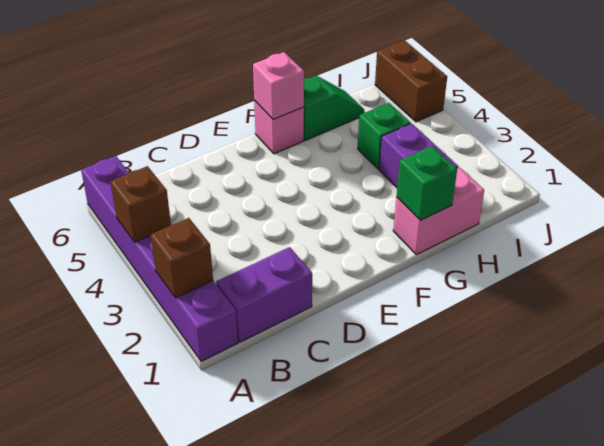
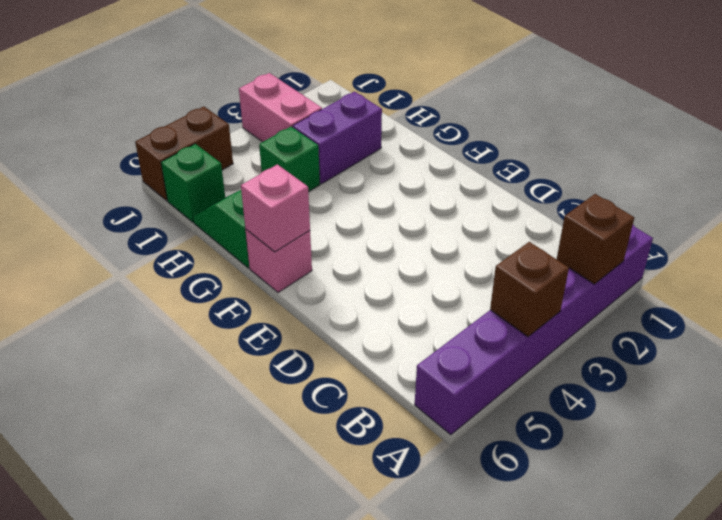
purple brick B1:C1 level 1 -> none
pink brick G1:H1 level 1 -> pink brick I3:J3 level 1
green brick G1 level 2 -> green brick I6 level 1

